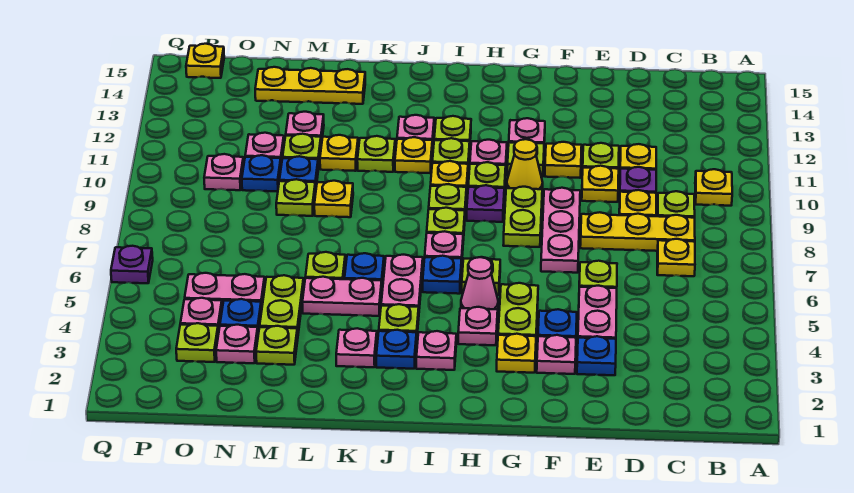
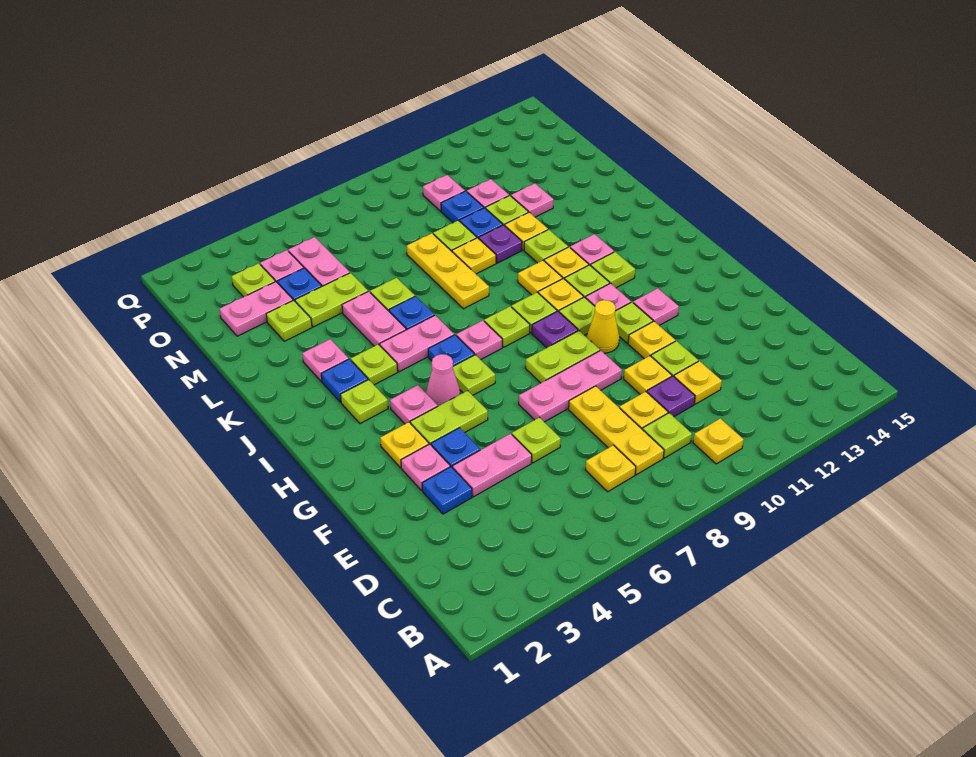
pink plate I3 level 1 -> lime plate I3 level 1
yellow plate L14:N14 level 1 -> yellow plate K8:M8 level 1
pink plate N3 level 1 -> pink plate N2:N3 level 1
yellow plate P15 level 1 -> yellow plate J10 level 1
purple plate Q6 level 1 -> purple plate L10 level 1

